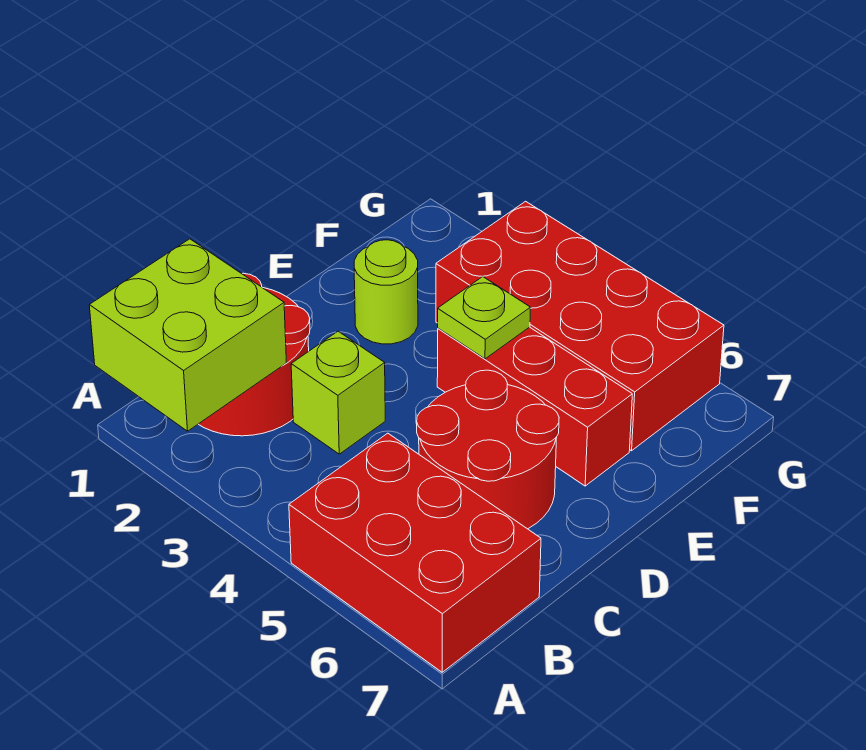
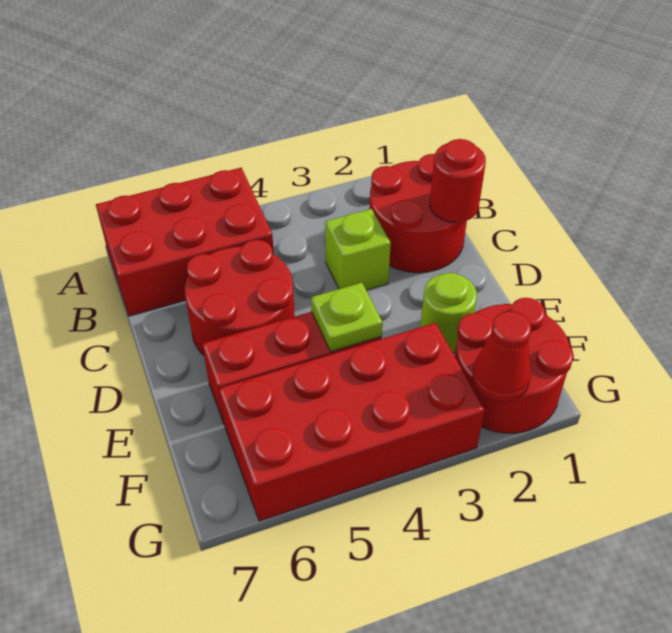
lime brick A1:B2 level 2 -> none
none -> red round brick C1 level 2
none -> red round brick F1:G2 level 1
none -> red cone G2 level 2

